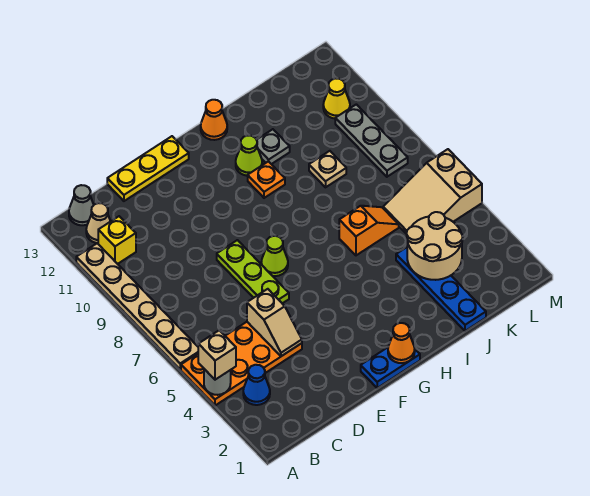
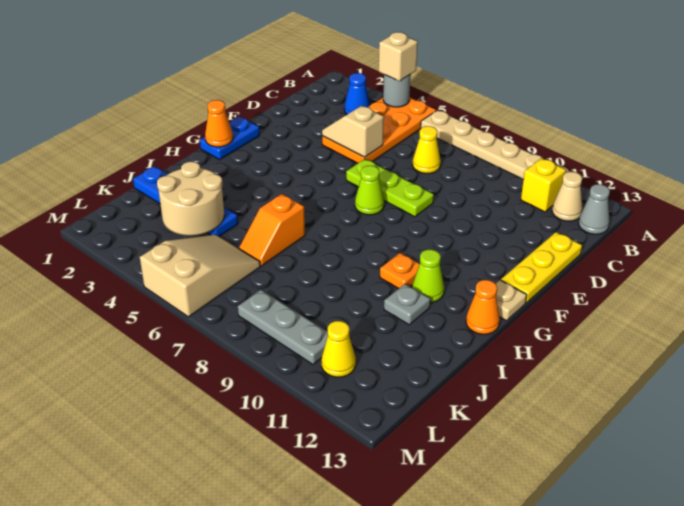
none -> yellow cone C7 level 1
tan plate J9 level 1 -> tan plate G13 level 1

